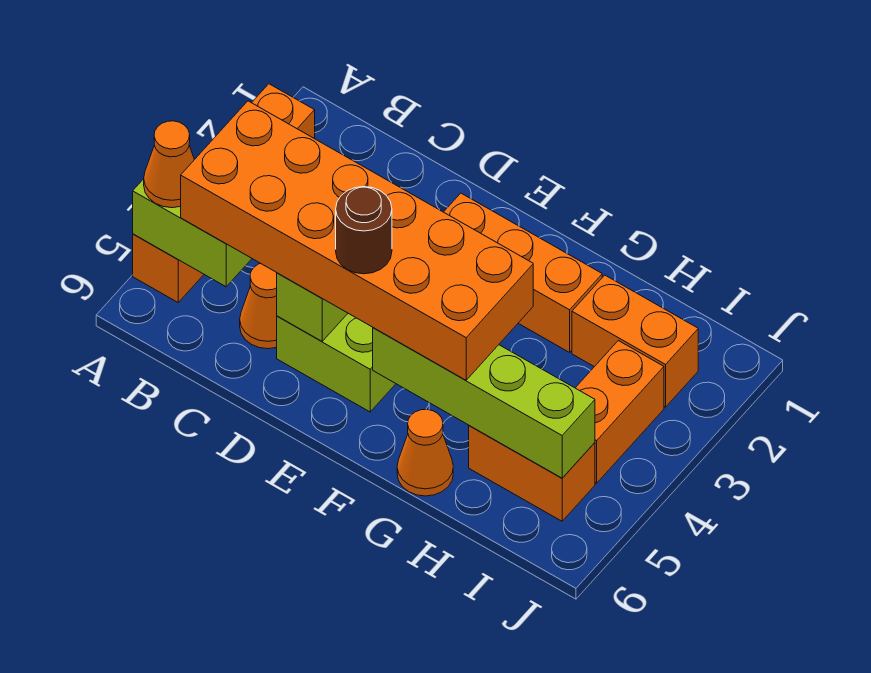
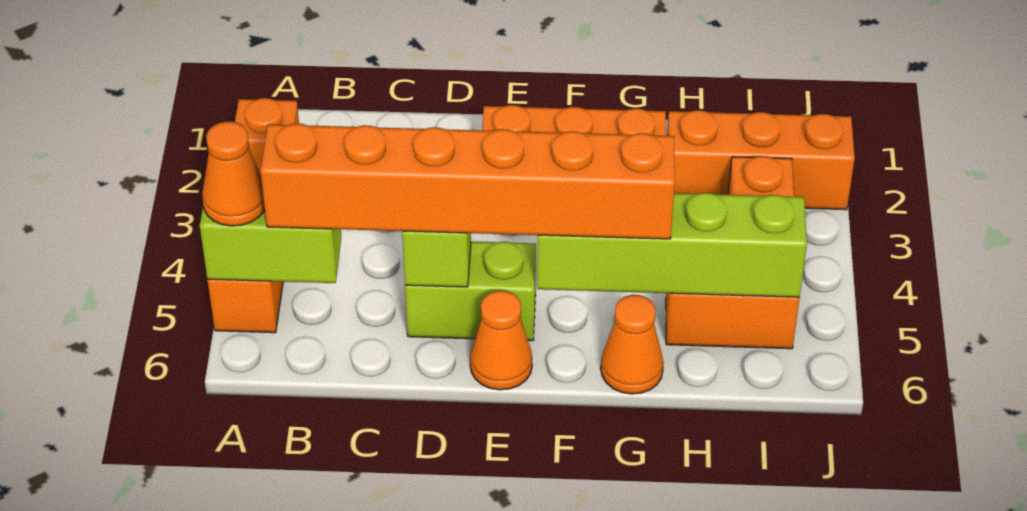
orange brick B4:G5 level 3 -> orange brick B5:G5 level 3
orange cone C5 level 1 -> orange cone E6 level 1
brown round brick E5 level 4 -> none
orange brick H2:I2 level 1 -> orange brick H2:J2 level 1

